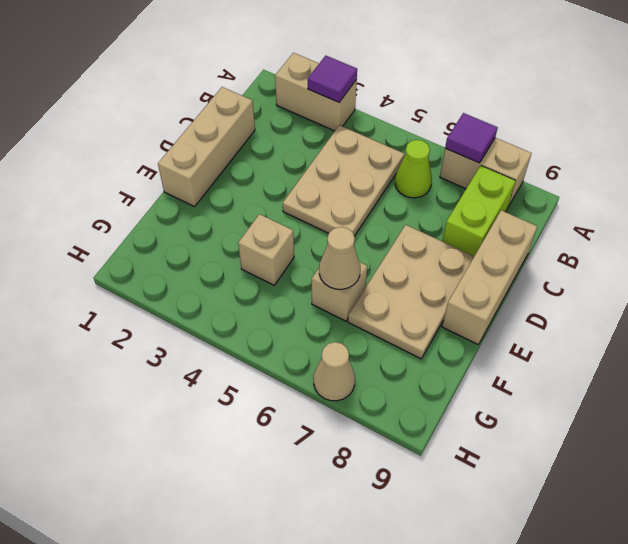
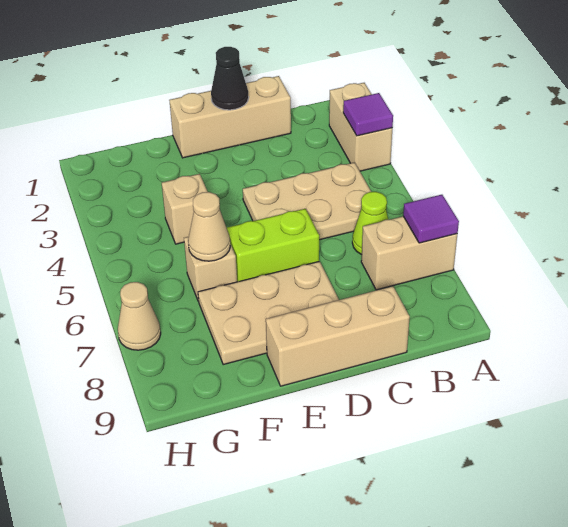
tan brick A7:A8 level 1 -> tan brick A7:B7 level 1
lime brick B8:C8 level 1 -> lime brick D6:E6 level 1
none -> black cone D1 level 2

